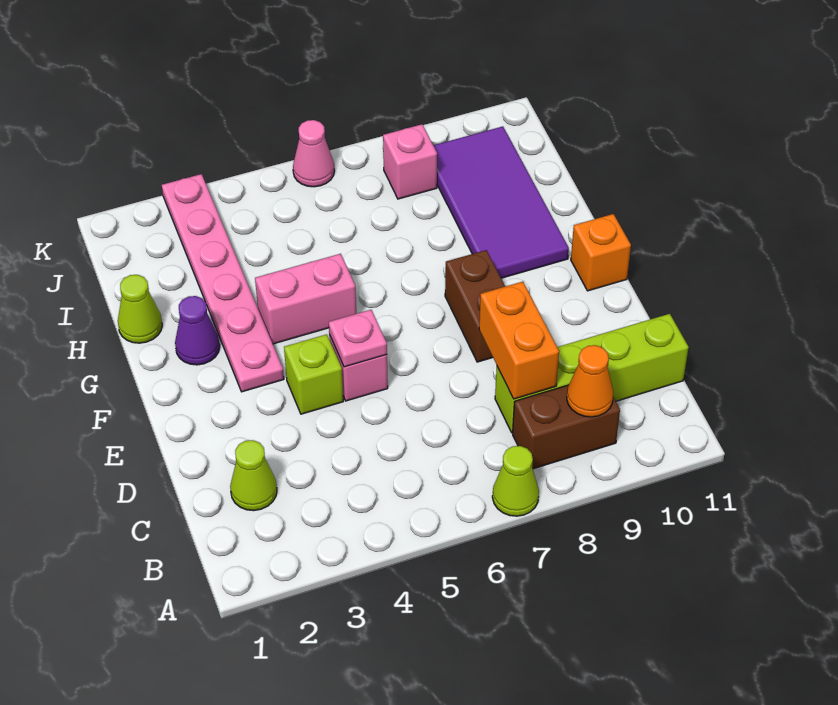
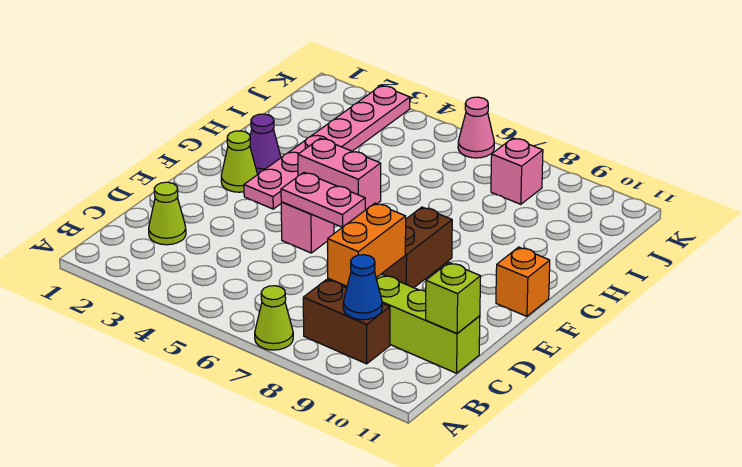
orange cone B9 level 2 -> blue cone B9 level 2
lime brick E4 level 1 -> lime brick C11 level 2
pink plate E5 level 2 -> pink plate E5:E6 level 2
purple tile G9:J10 level 1 -> none
lime cone H1 level 1 -> lime cone F2 level 1

